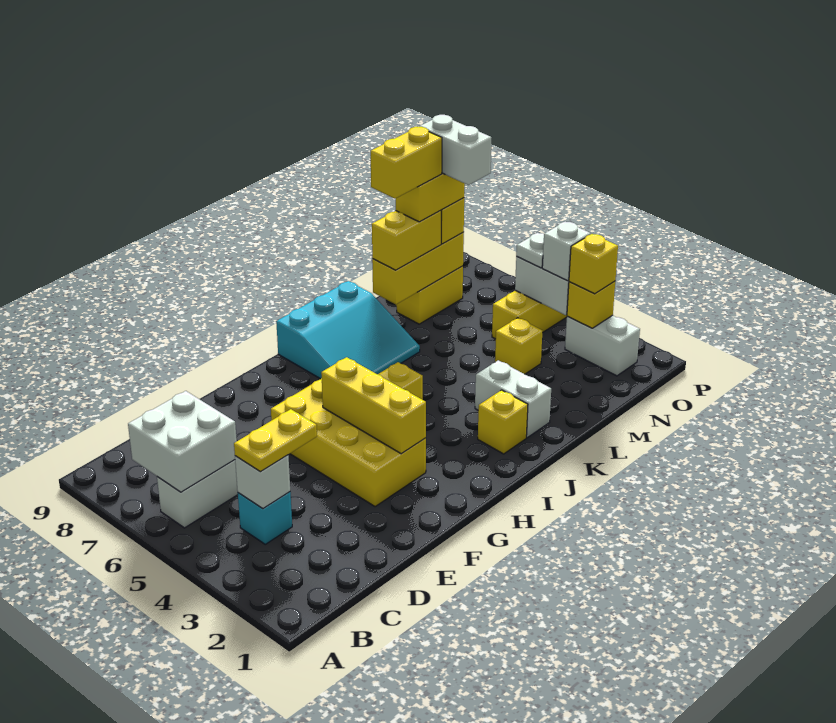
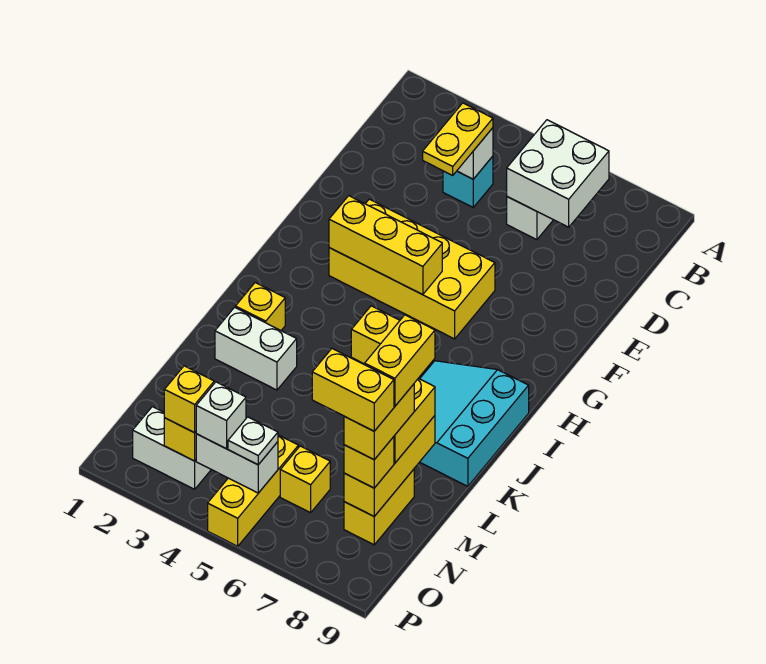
yellow brick M4 level 1 -> yellow brick N6 level 1
white brick N7:N8 level 5 -> yellow brick N7:N8 level 5

